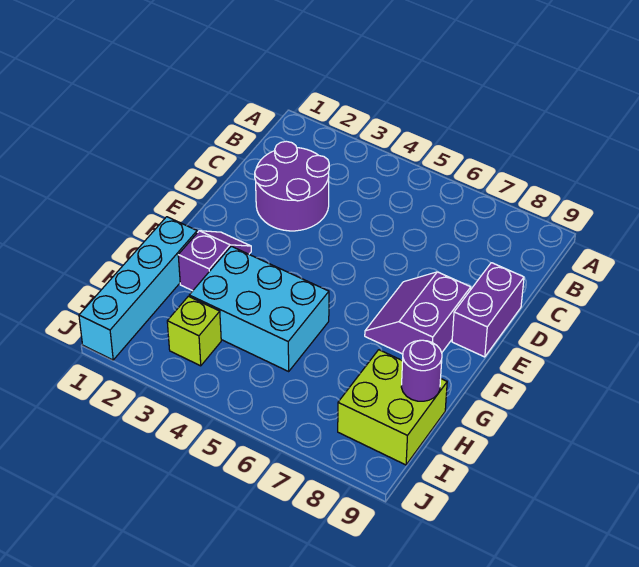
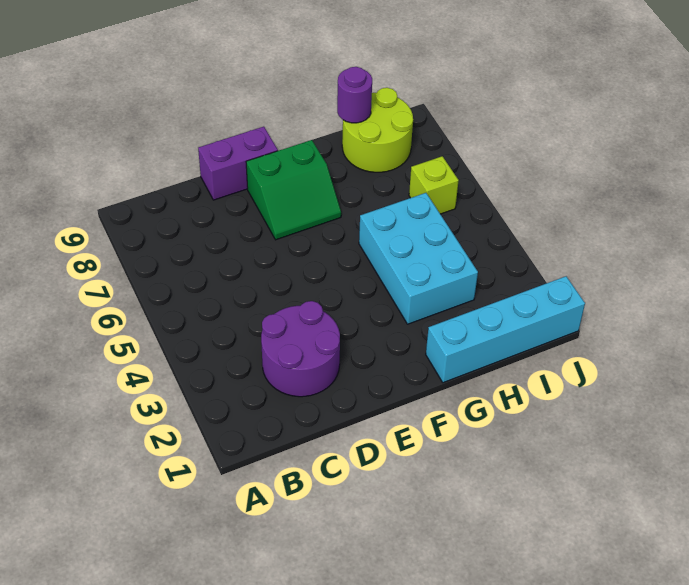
purple slope E7:F8 level 1 top 8 -> green slope E7:F8 level 1 top 8
purple slope F2:G2 level 1 top G -> none
lime brick H8:I9 level 1 -> lime round brick H8:I9 level 1
lime brick I3 level 1 -> lime brick I6 level 1

